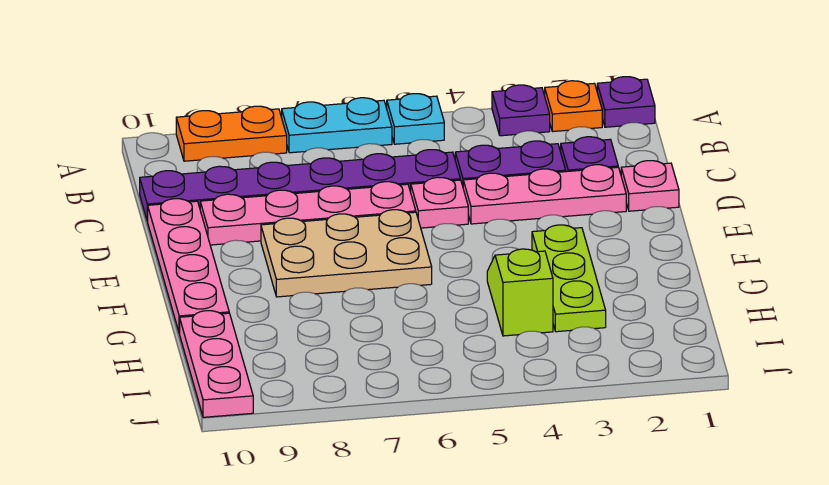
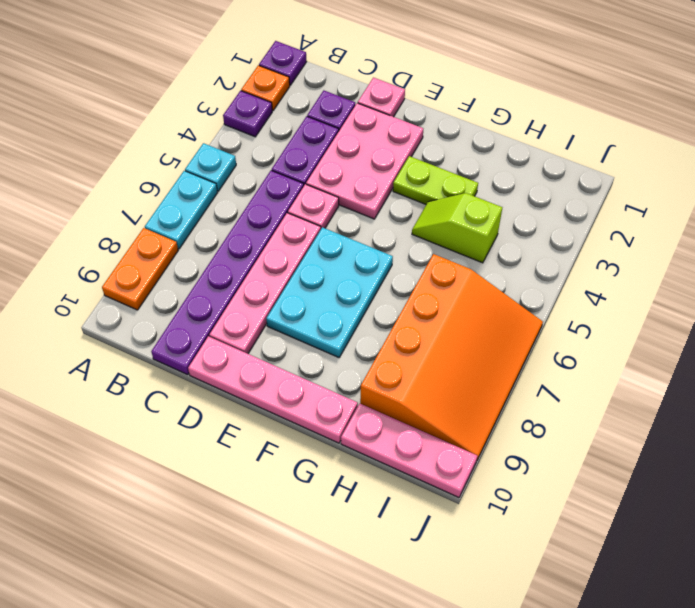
pink plate D2:D4 level 1 -> pink plate D2:E4 level 1
tan plate E6:F8 level 1 -> cyan plate E6:F8 level 1
lime plate F3:H3 level 1 -> lime plate F3:G3 level 1
none -> orange slope H6:J9 level 1 top H

